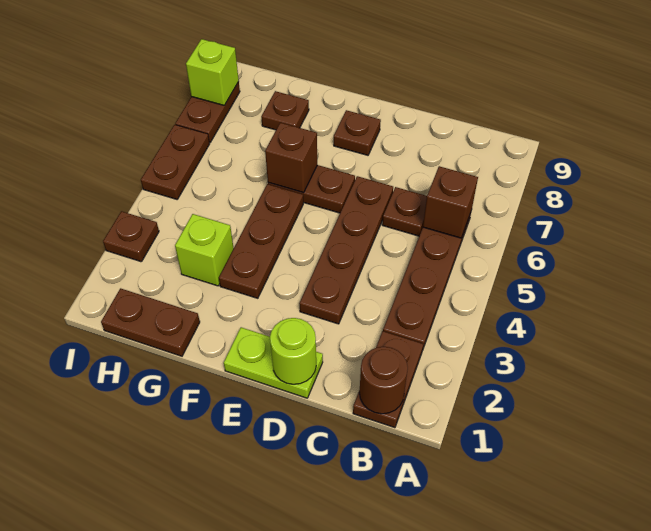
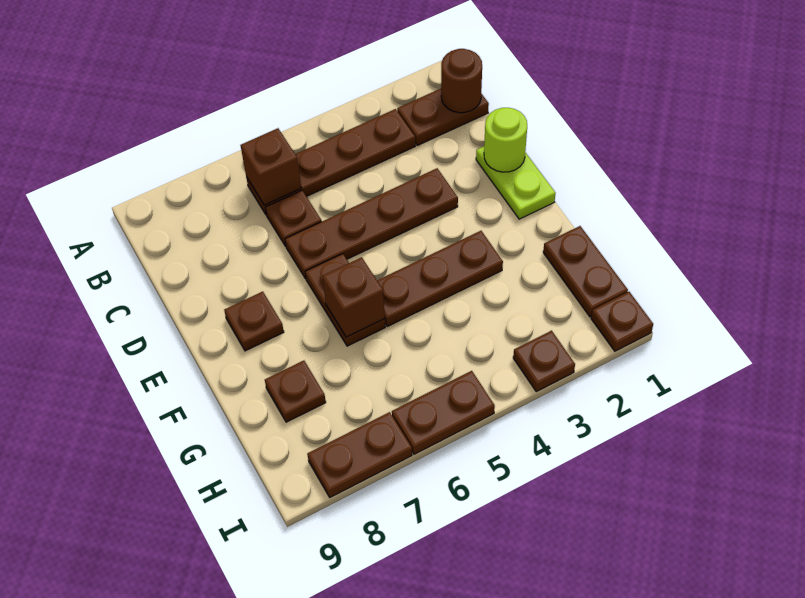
lime brick G3 level 1 -> none
none -> brown plate I1 level 1
lime brick I8 level 2 -> none

